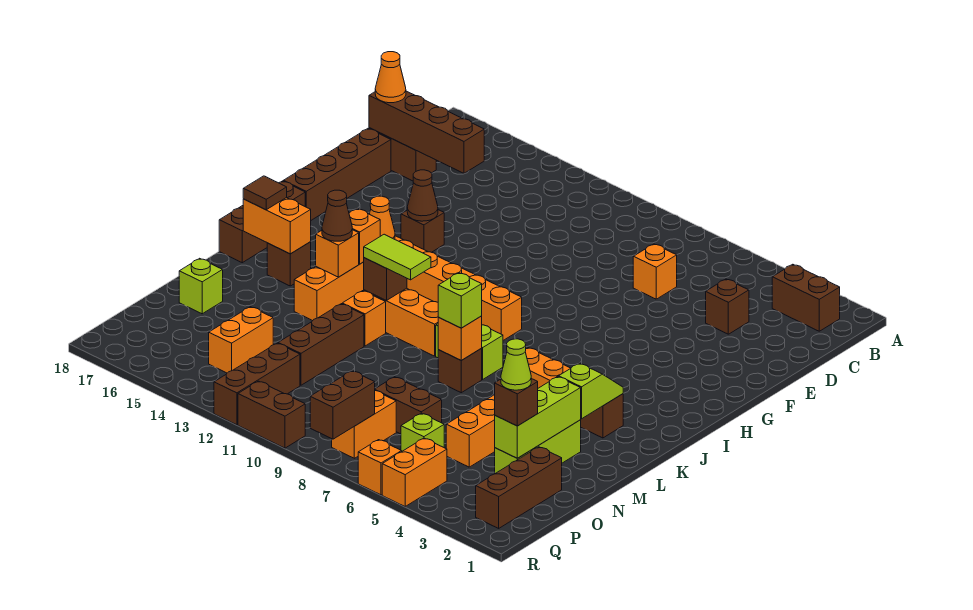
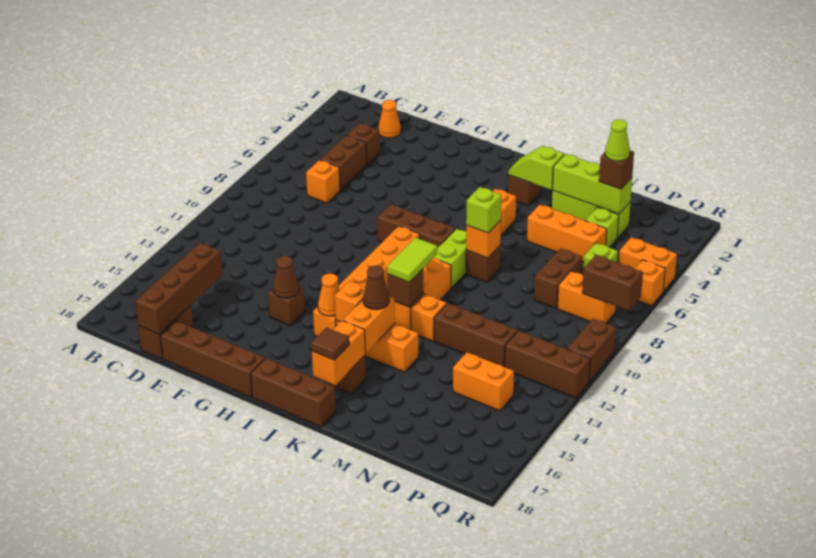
brown brick B2:B3 level 1 -> brown brick D5:D6 level 1
orange cone D18 level 3 -> orange cone D2 level 1
orange brick K14 level 2 -> orange brick K14:K15 level 2
lime brick N17 level 1 -> lime brick O4 level 1
brown brick O2:Q2 level 1 -> brown brick H8:J8 level 1

